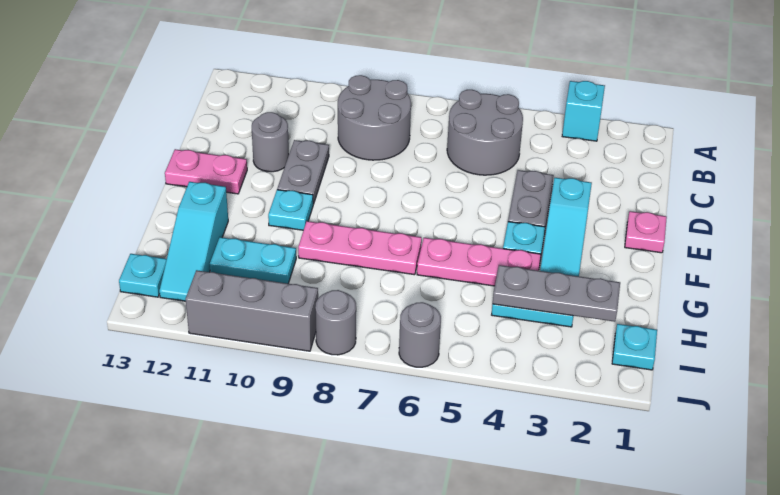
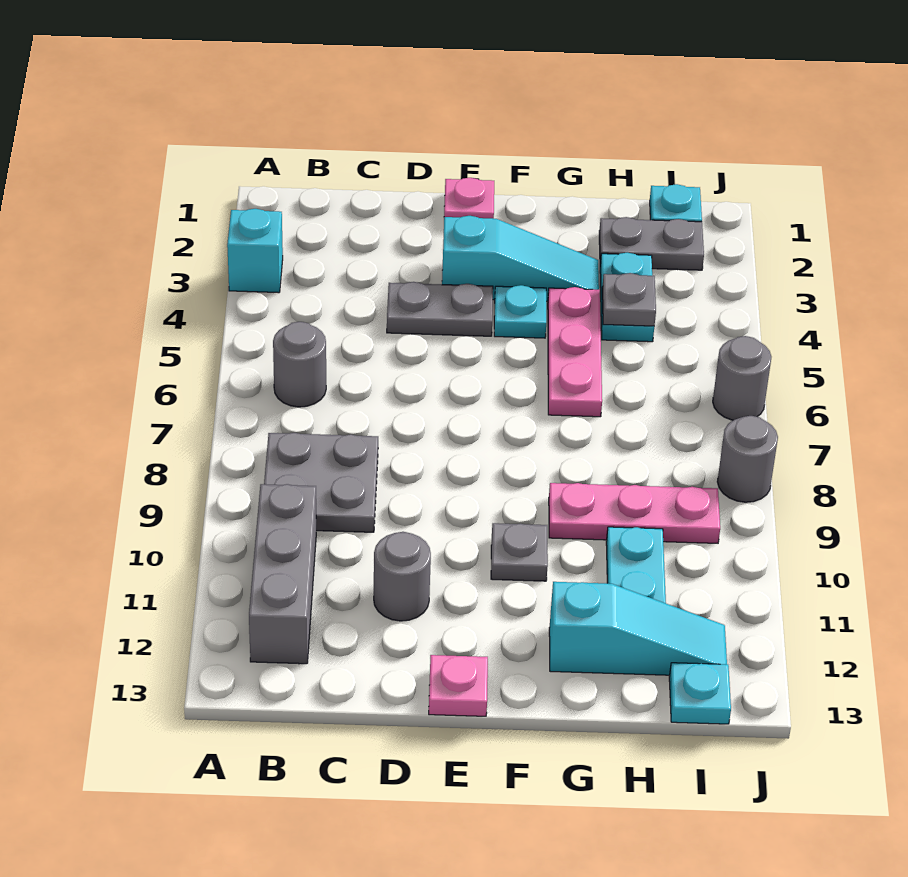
grey round brick B5:C6 level 1 -> grey round brick B6 level 1
grey round brick B8:C9 level 1 -> grey plate B8:C9 level 1
grey plate D10:E10 level 1 -> grey plate H2:I2 level 1
pink plate E12:E13 level 1 -> pink plate E13 level 1
cyan plate F10 level 1 -> grey plate F10 level 1
pink plate G7:G9 level 1 -> pink plate G9:I9 level 1
grey plate H2:H4 level 2 -> grey plate H4 level 2
grey brick J9:J11 level 1 -> grey brick B10:B12 level 1

